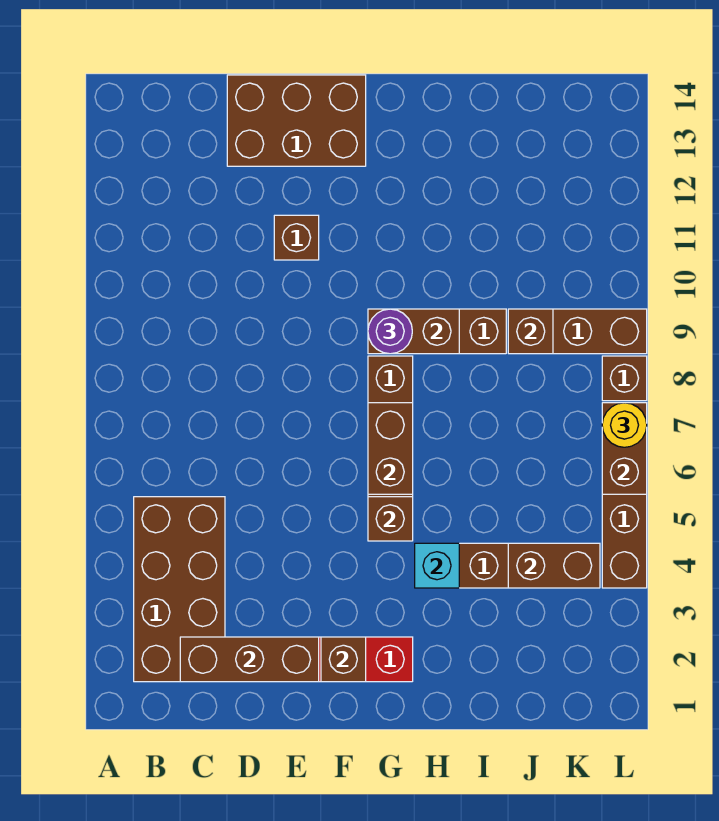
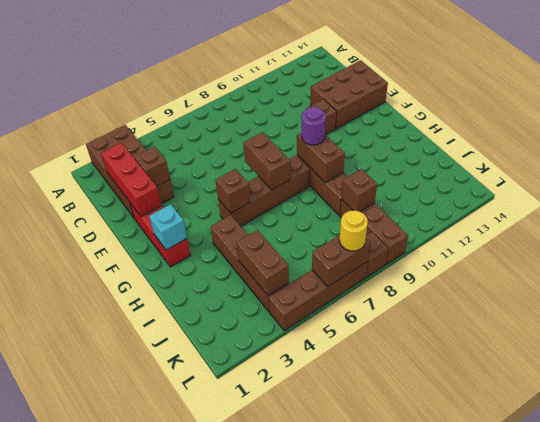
brown brick B2:C5 level 1 -> brown brick A2:D3 level 1
brown brick C2:E2 level 2 -> red brick C2:E2 level 2
brown brick D13:F14 level 1 -> brown brick D12:E14 level 1
brown brick F2 level 2 -> brown brick D3 level 2
brown brick G6:G7 level 2 -> brown brick F7:G7 level 2
cyan brick H4 level 2 -> cyan brick G2 level 2

